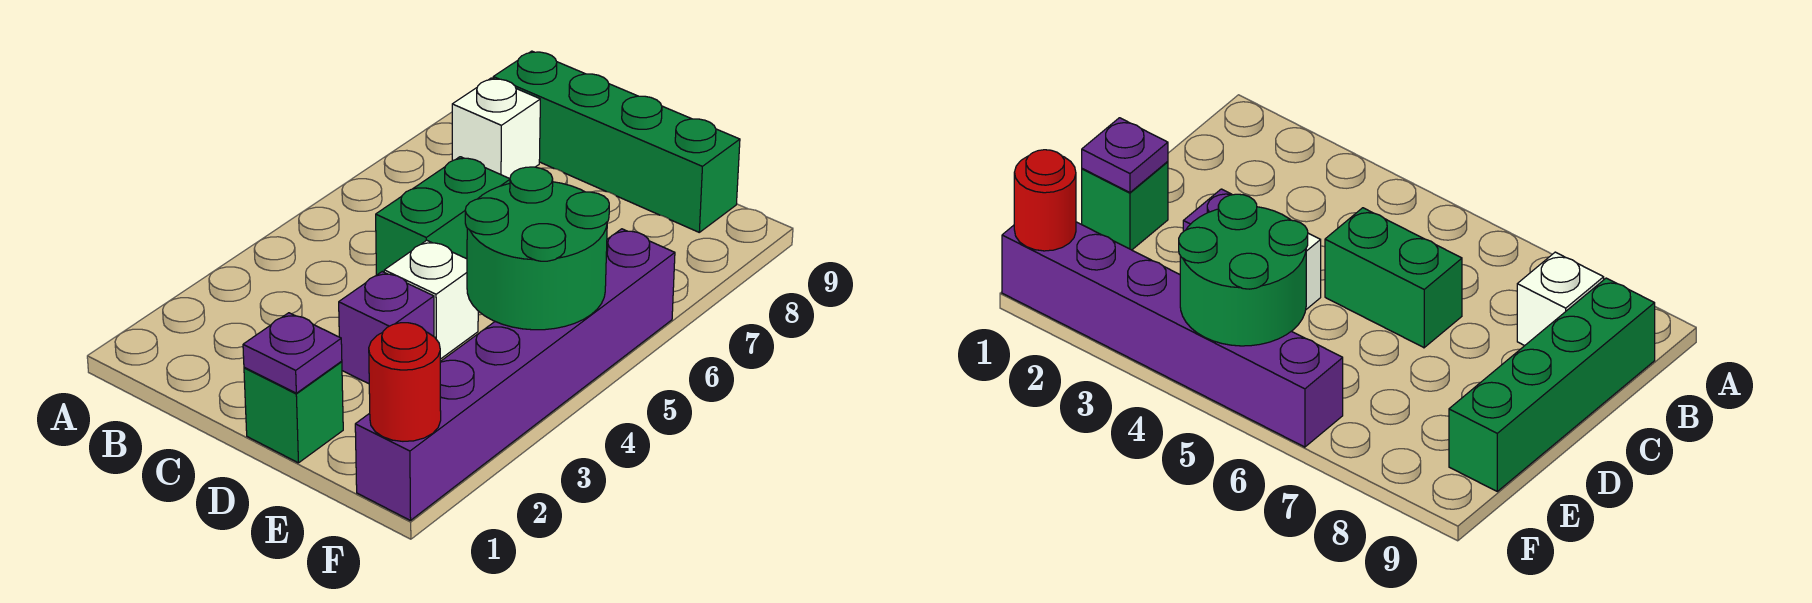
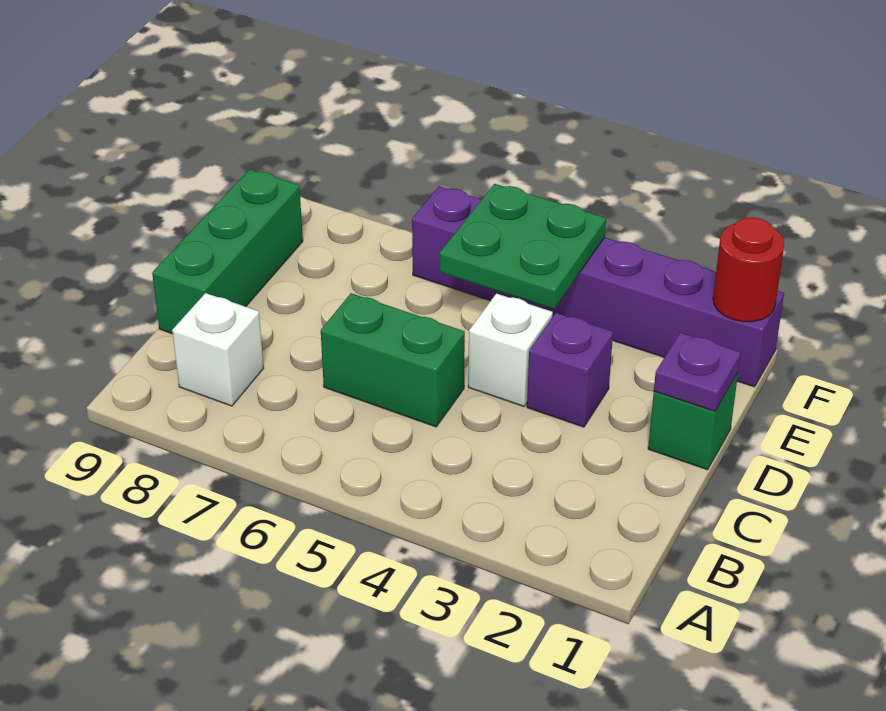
green brick B9:E9 level 1 -> green brick C9:E9 level 1
green round brick E4:F5 level 2 -> green plate E4:F5 level 2

